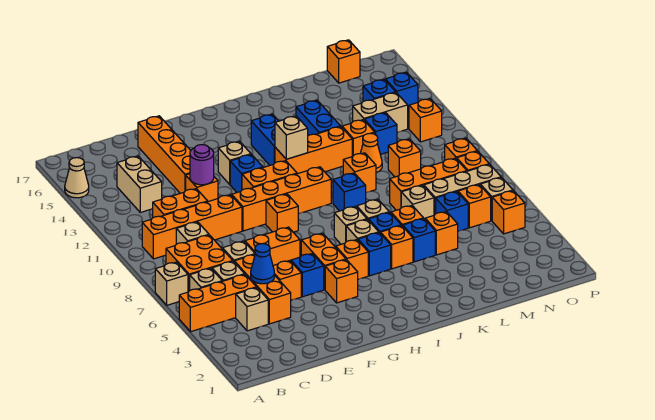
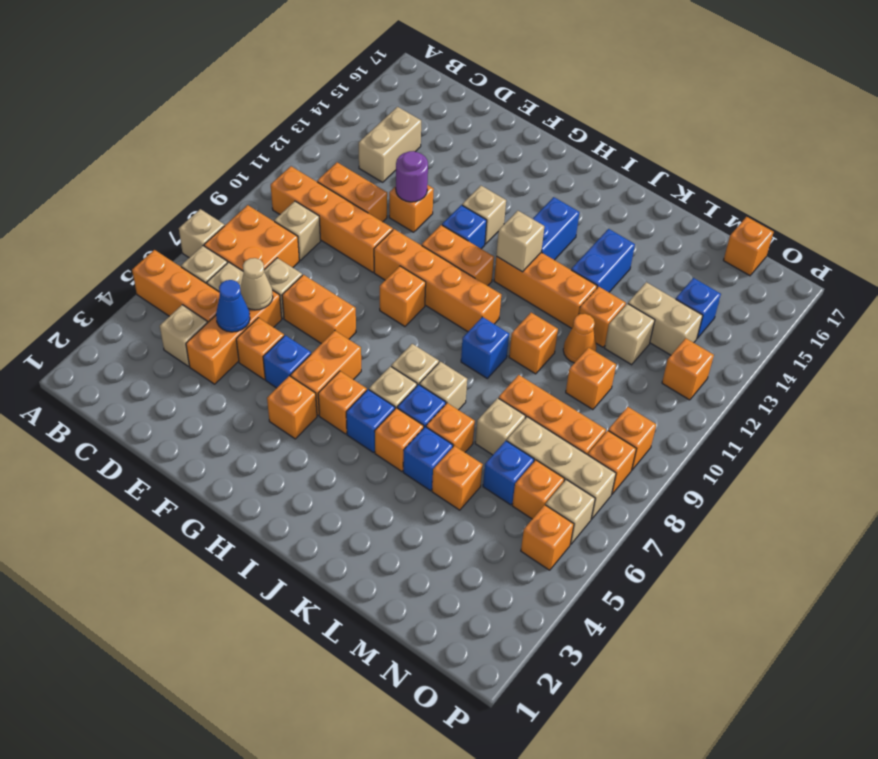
tan cone A15 level 1 -> tan cone D6 level 2
orange brick E13:E16 level 1 -> none
blue brick M12 level 1 -> tan brick M12 level 1
blue brick O14 level 1 -> none

